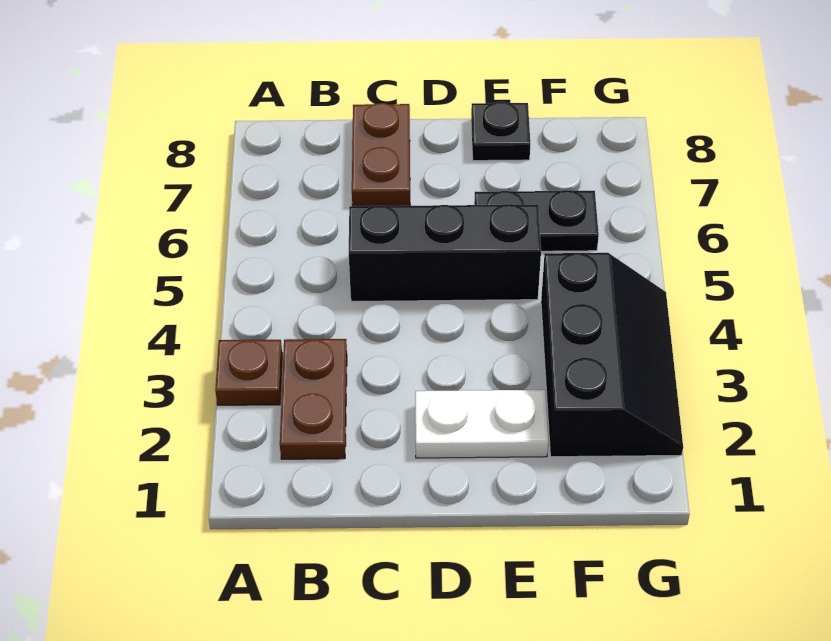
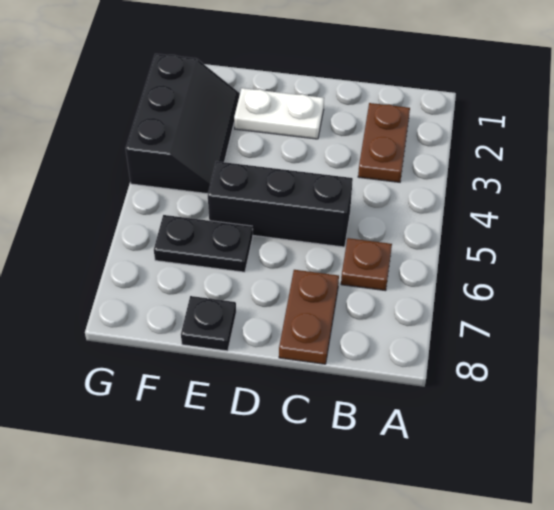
brown plate A3 level 1 -> brown plate B6 level 1
black slope F2:G4 level 1 top F -> black slope F2:G4 level 1 top G

